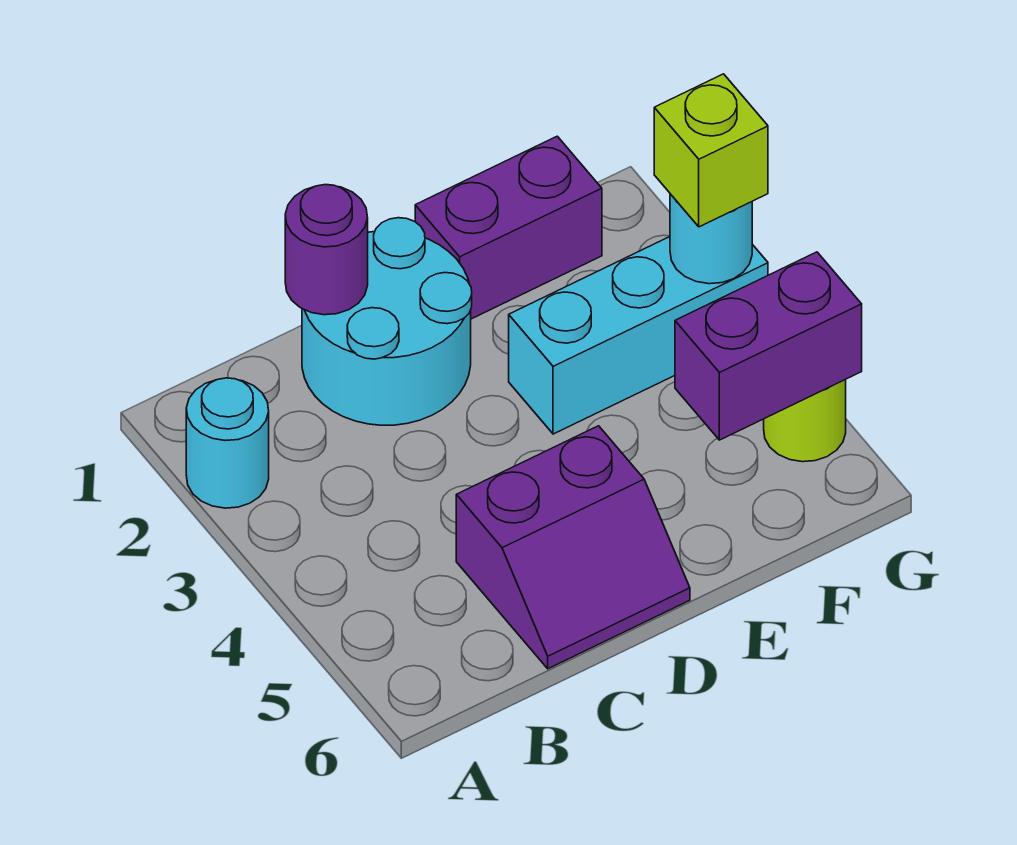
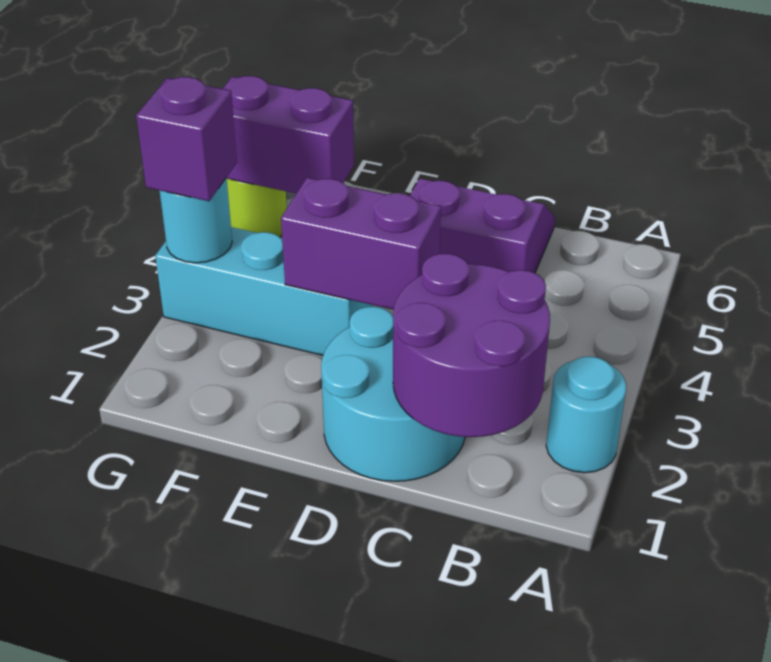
purple round brick C1 level 2 -> purple round brick B1:C2 level 2
purple brick E1:F1 level 1 -> purple brick D3:E3 level 2
lime brick G3 level 3 -> purple brick G3 level 3

